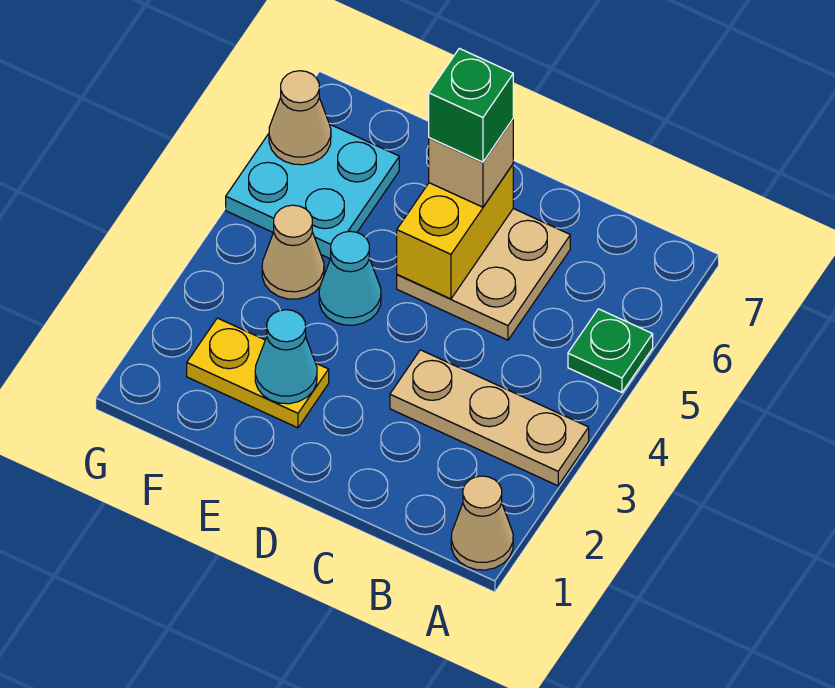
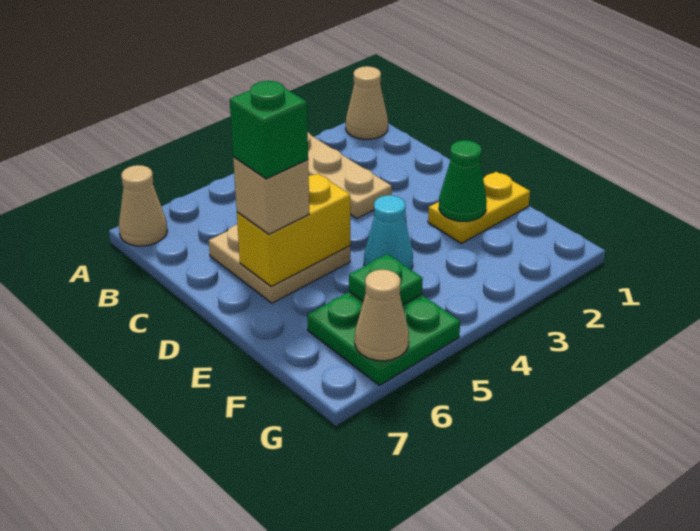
green plate A5 level 1 -> green plate F5 level 2
yellow plate E2:F2 level 1 -> yellow plate E1:E2 level 1
cyan cone E2 level 2 -> green cone E2 level 2
tan cone F4 level 1 -> tan cone A7 level 1
cyan plate F5:G6 level 1 -> green plate F5:G6 level 1

